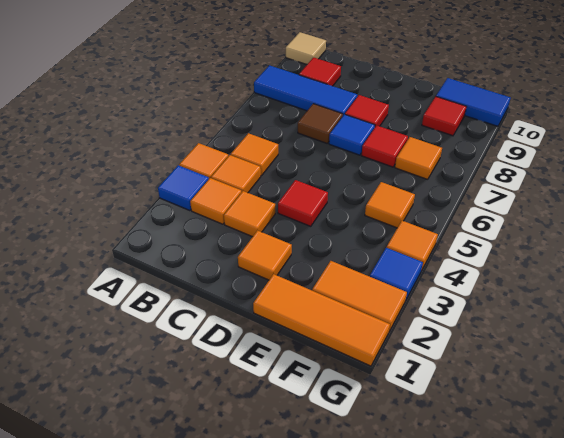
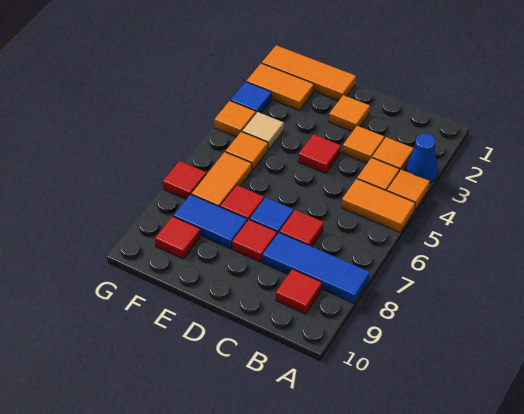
blue tile A3 level 1 -> blue cone A3 level 1
tan tile A10 level 1 -> tan tile F4 level 1
orange tile B5 level 1 -> orange tile A5:B5 level 1
brown tile C7 level 1 -> red tile C7 level 1
orange tile F7 level 1 -> orange tile F6:F7 level 1
blue tile F10:G10 level 1 -> blue tile E8:F8 level 1
none -> red tile G7 level 1

